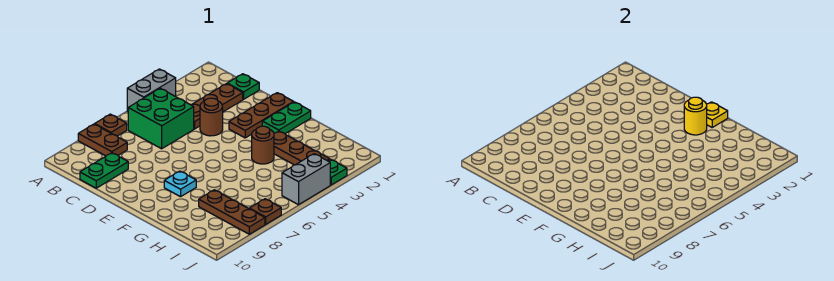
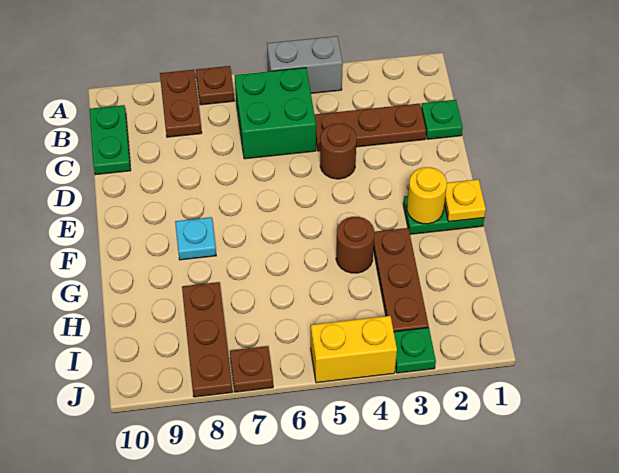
green plate C9:C10 level 1 -> green plate B10:C10 level 1
brown plate E1:E3 level 1 -> none
grey brick J4:J5 level 1 -> yellow brick J4:J5 level 1

